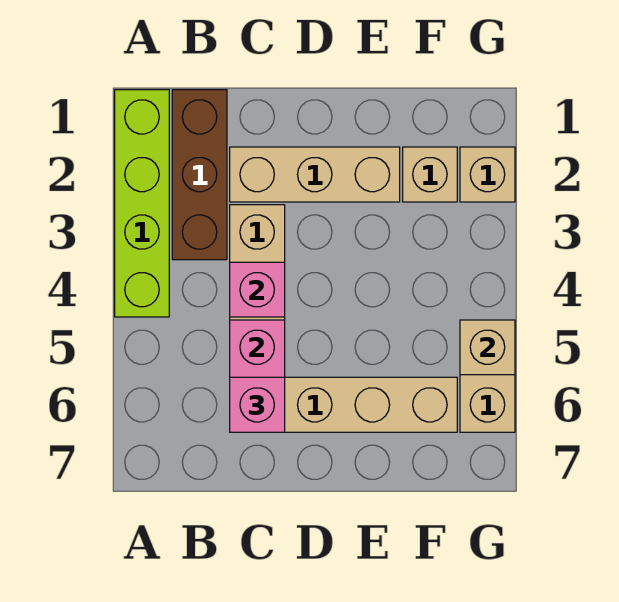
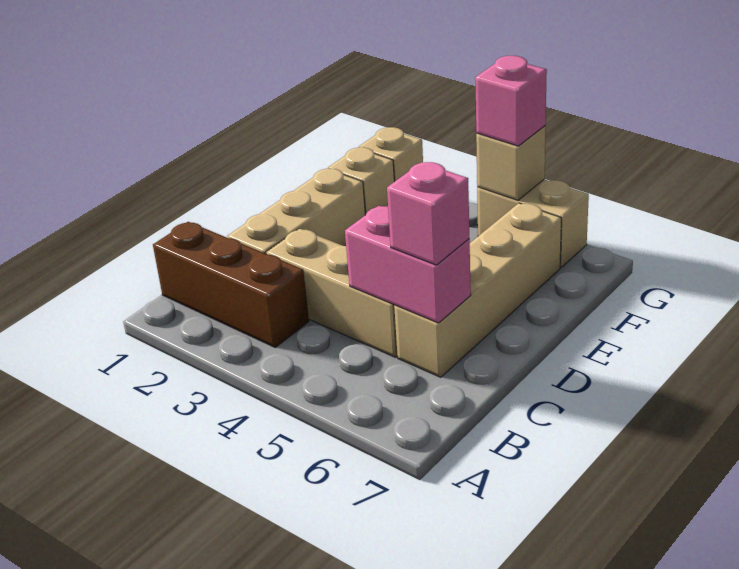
lime brick A1:A4 level 1 -> none
pink brick C4 level 2 -> pink brick G5 level 3

